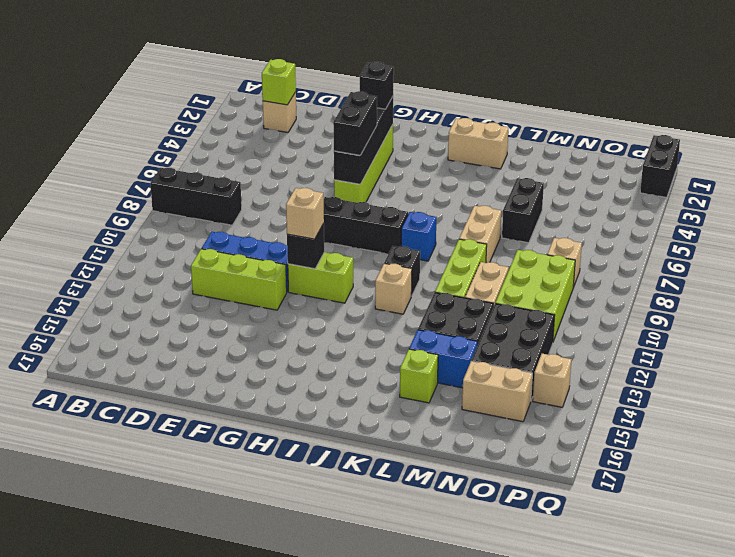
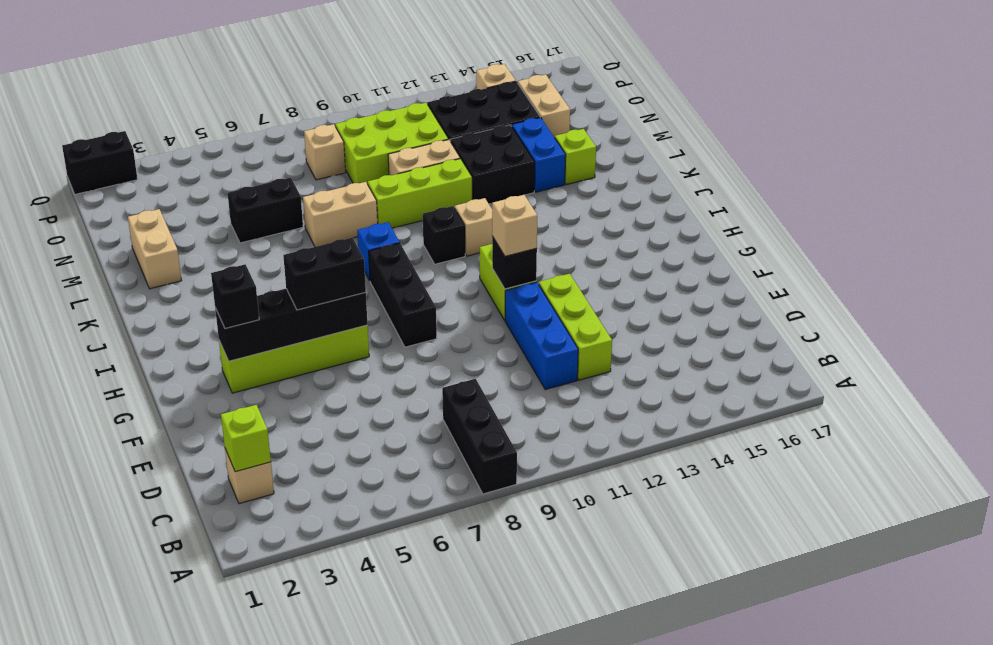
tan brick J2:K2 level 1 -> tan brick L2:M2 level 1

